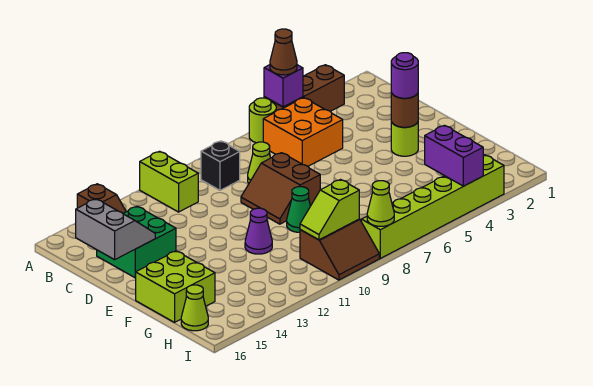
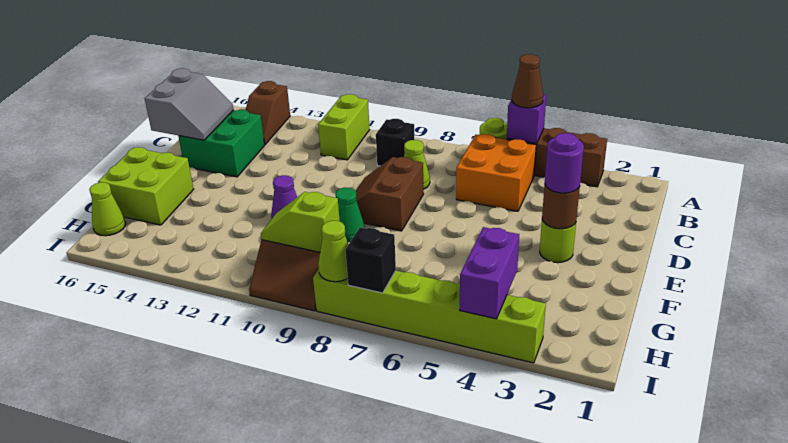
none -> black brick I7 level 2

